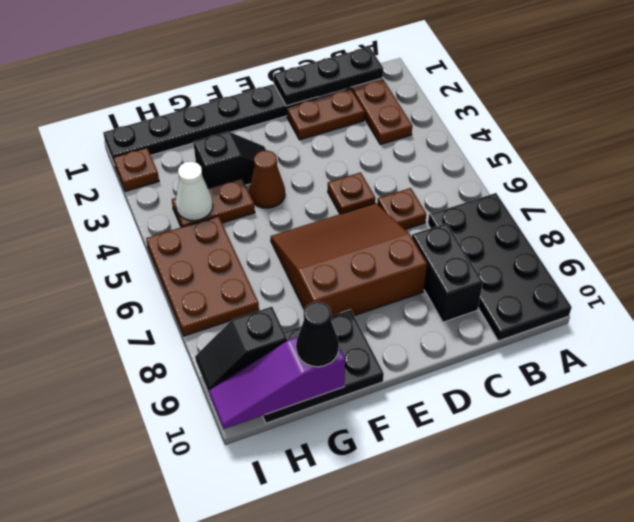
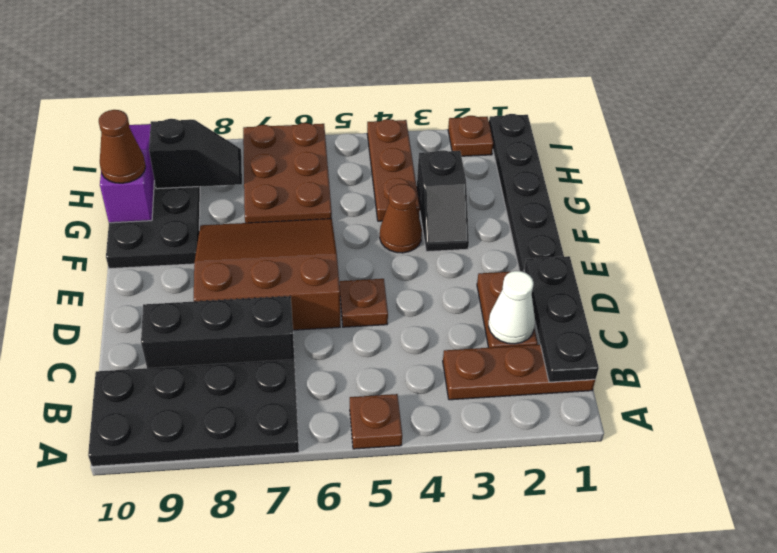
brown plate C6 level 1 -> brown plate A5 level 1
black brick C8:C9 level 1 -> black brick C7:C9 level 1
brown slope D6:F8 level 1 top 8 -> brown slope D6:F8 level 1 top D
brown plate G4:H4 level 1 -> brown plate G4:I4 level 1
black cone G10 level 3 -> brown cone G10 level 3
white cone H4 level 2 -> white cone C2 level 2
brown plate H5:I7 level 1 -> brown plate G6:I7 level 1
black slope H9:I9 level 2 top H -> black slope H8:H9 level 2 top 9

